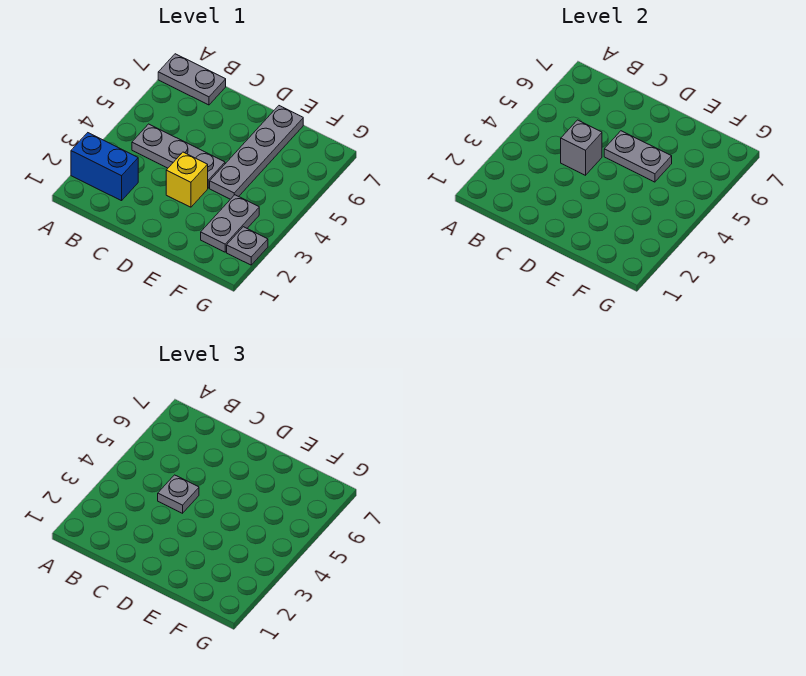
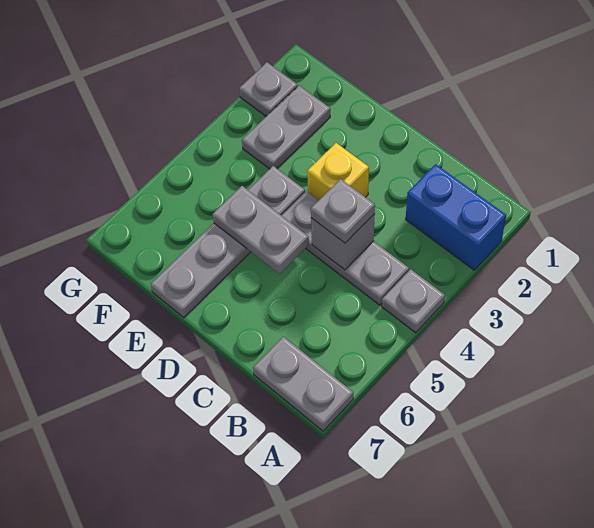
none -> grey plate A4 level 1

